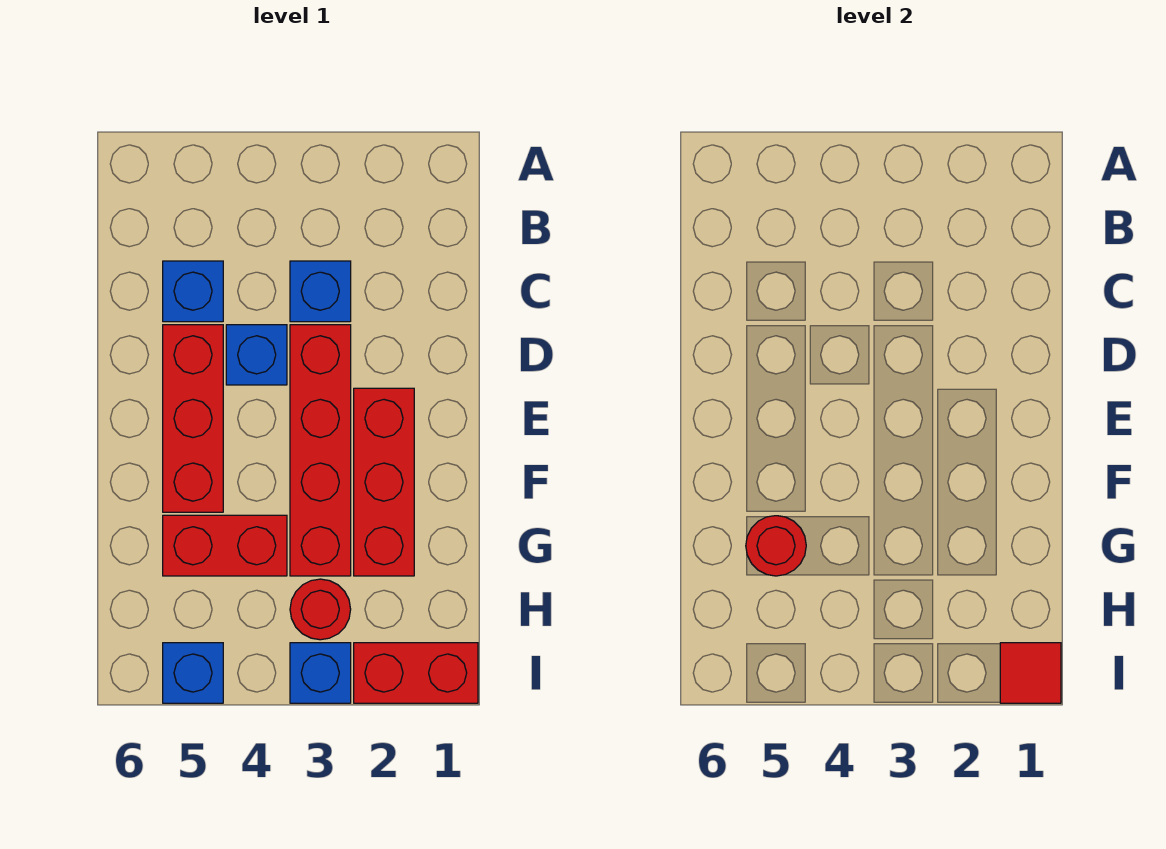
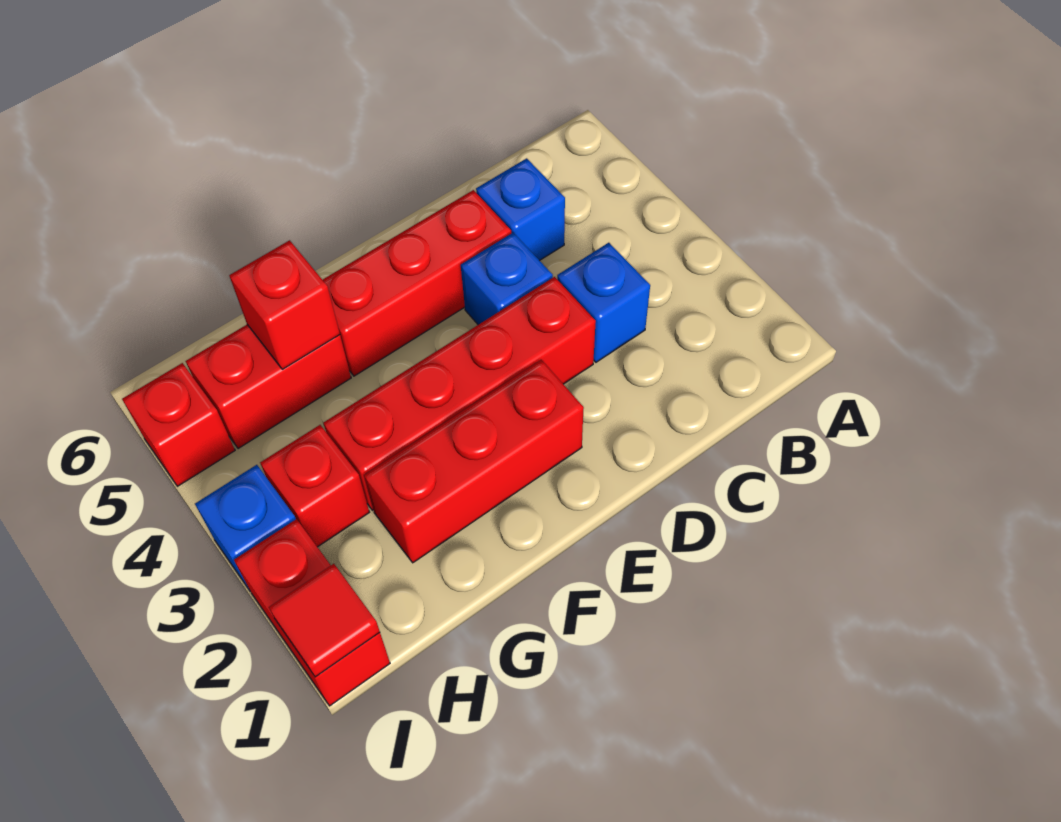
red brick G4:G5 level 1 -> red brick G5:H5 level 1
red round brick G5 level 2 -> red brick G5 level 2
red round brick H3 level 1 -> red brick H3 level 1
blue brick I5 level 1 -> red brick I5 level 1

